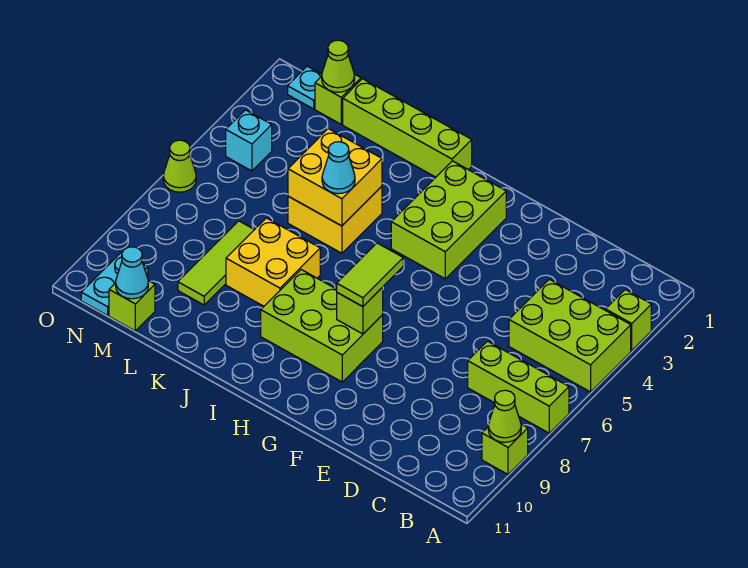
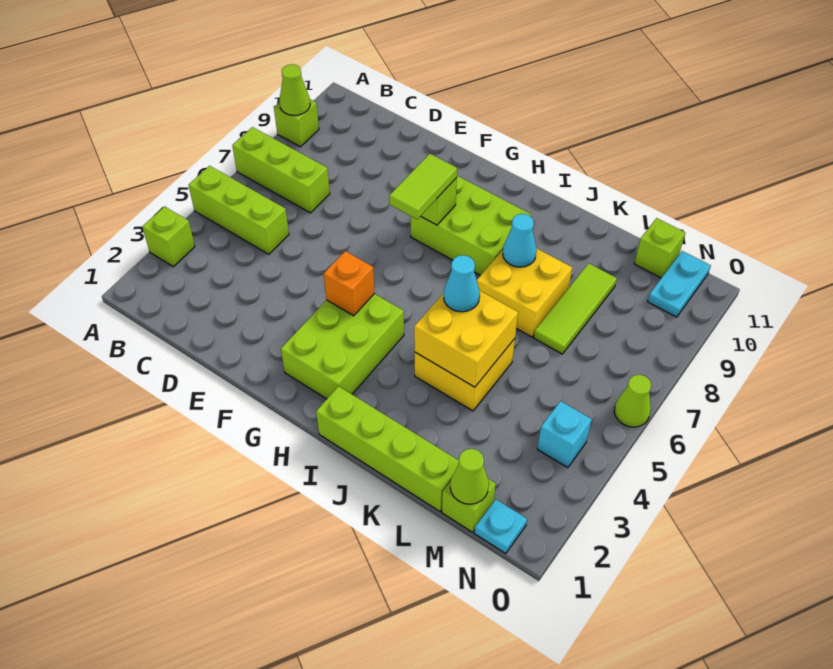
lime brick A4:C5 level 1 -> lime brick A5:C5 level 1
none -> orange brick G4 level 2
cyan cone M11 level 2 -> cyan cone J8 level 2

